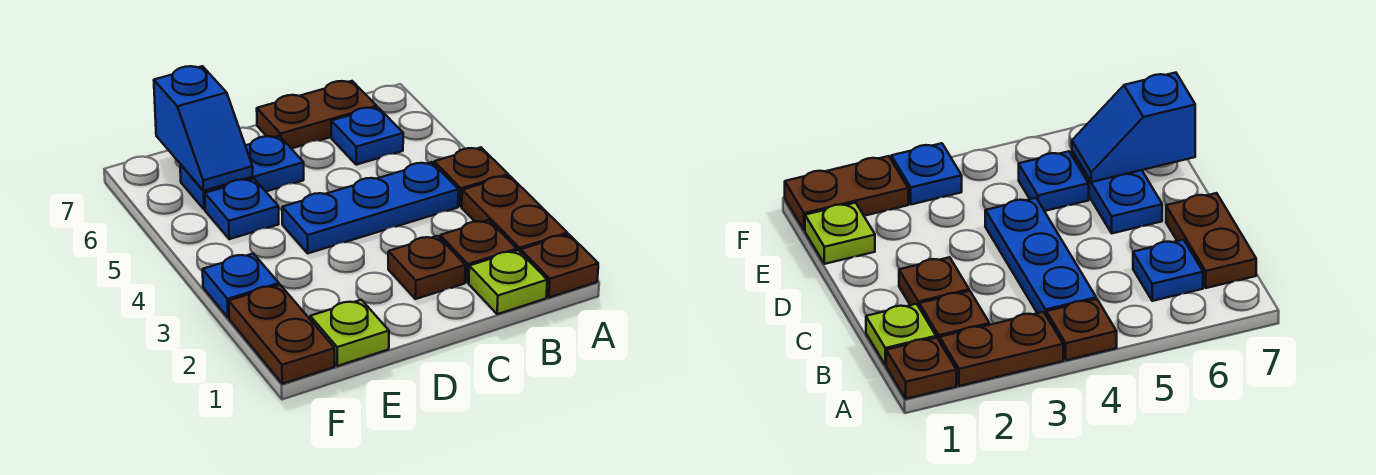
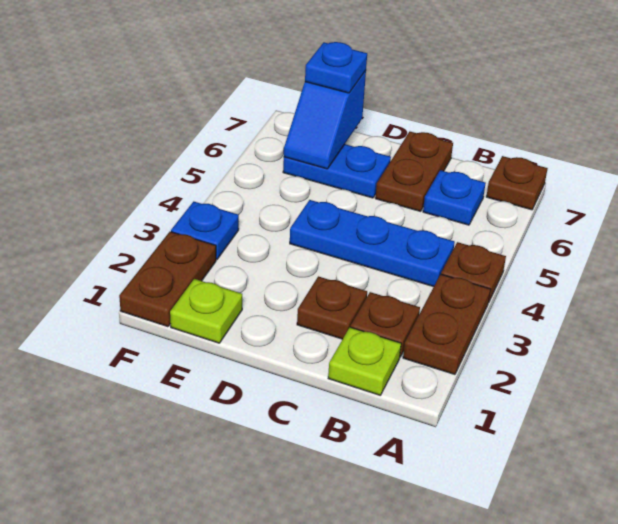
brown plate A1 level 1 -> brown plate A7 level 1
brown plate B7:C7 level 1 -> brown plate C6:C7 level 1
blue plate E5 level 1 -> blue plate E7 level 3

